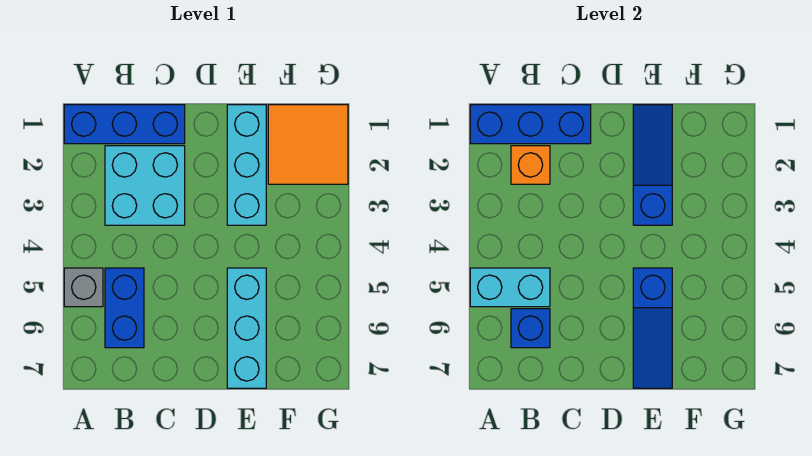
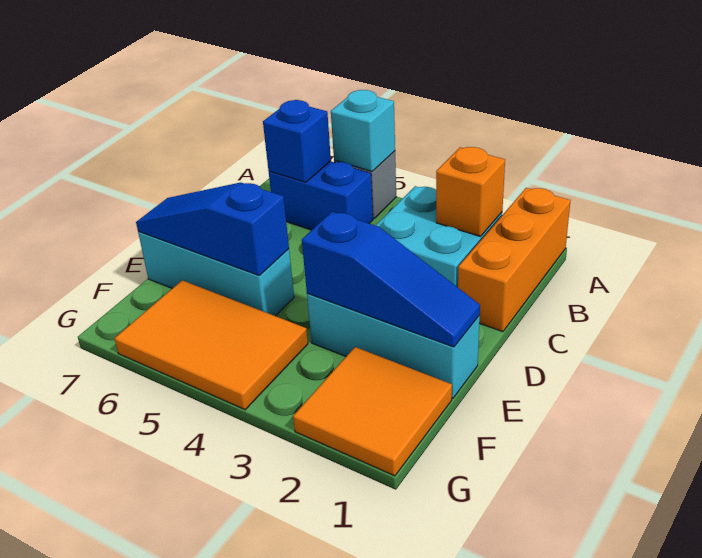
blue brick A1:C1 level 1 -> orange brick A1:C1 level 1
blue brick A1:C1 level 2 -> none
cyan brick A5:B5 level 2 -> cyan brick A5 level 2
none -> orange tile F4:G6 level 1

